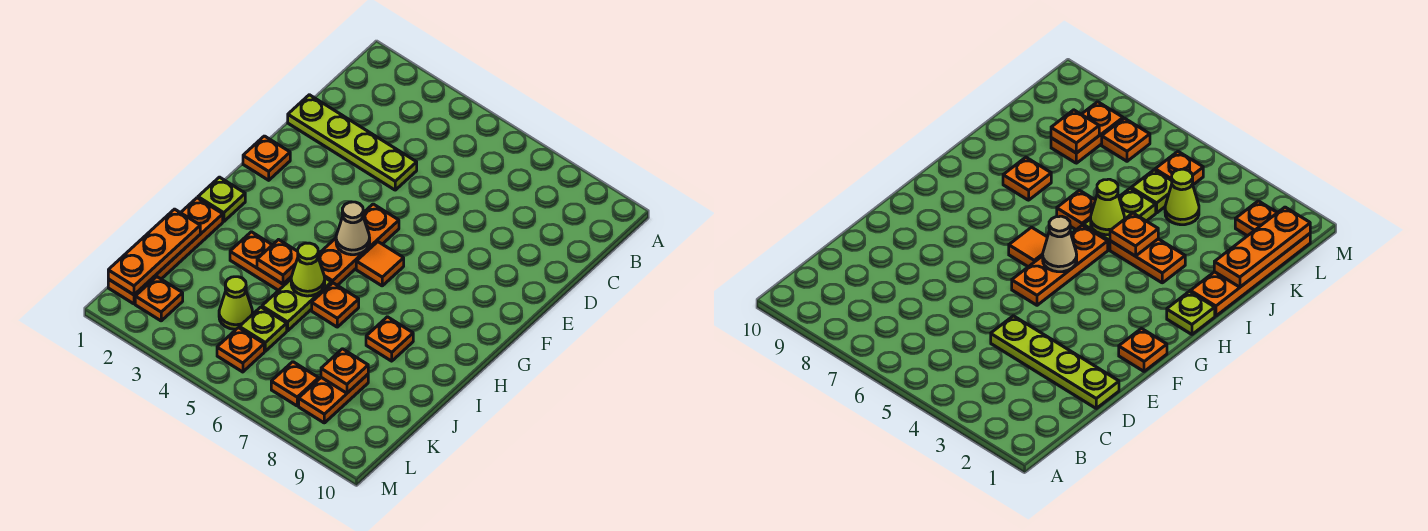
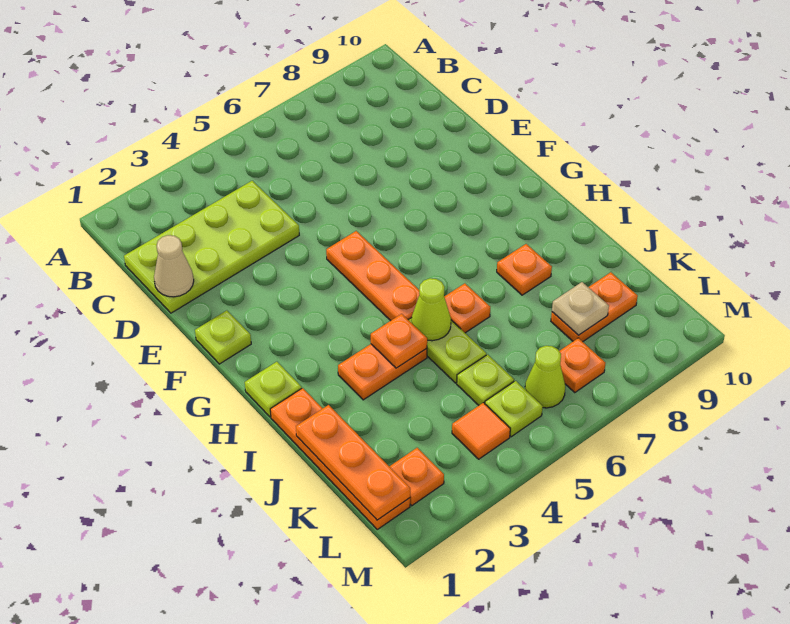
lime plate D1:D4 level 1 -> lime plate C1:D4 level 1
orange plate F1 level 1 -> lime plate F1 level 1
tan cone G5 level 2 -> tan cone D1 level 2
orange tile G6 level 1 -> orange tile L4 level 1
lime cone K4 level 1 -> lime cone L6 level 1
orange plate K8:L8 level 1 -> orange plate K8:K9 level 1
orange plate K8 level 2 -> tan plate K8 level 2
orange plate L5 level 1 -> lime plate L5 level 1

